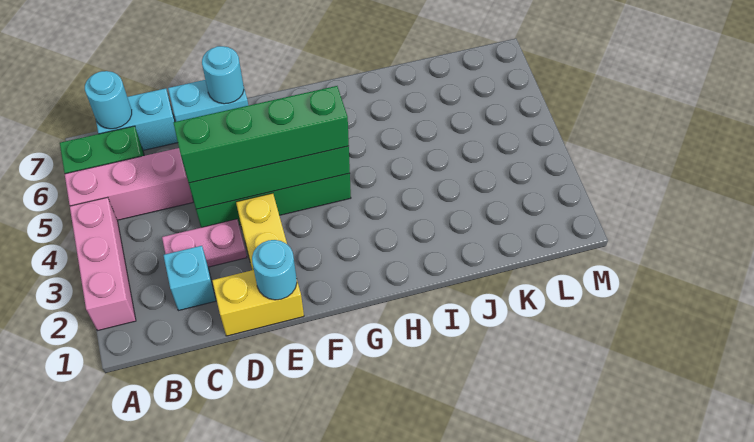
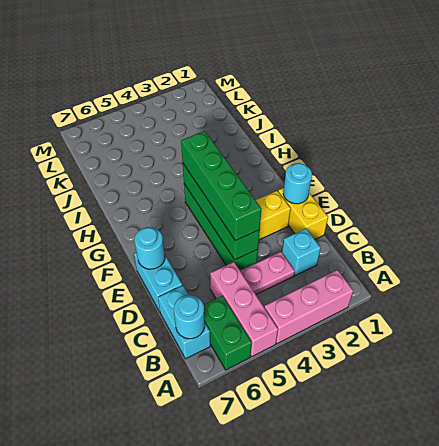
pink plate C3:D3 level 1 -> pink plate C3:C4 level 1

